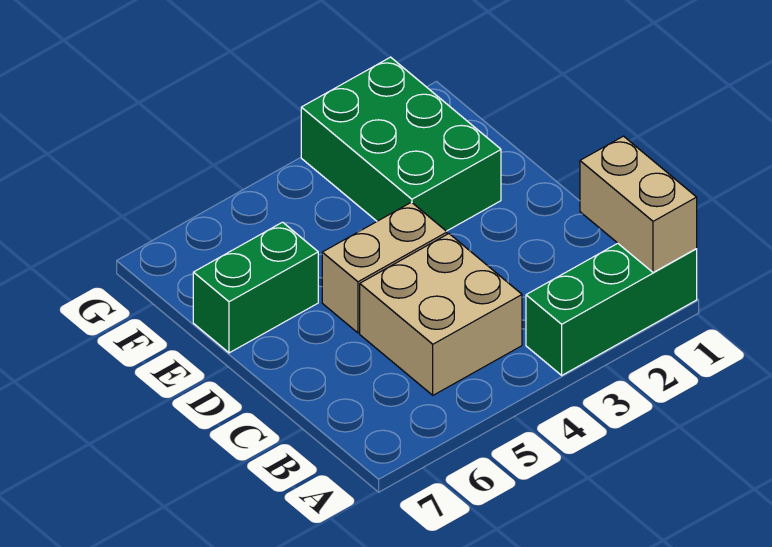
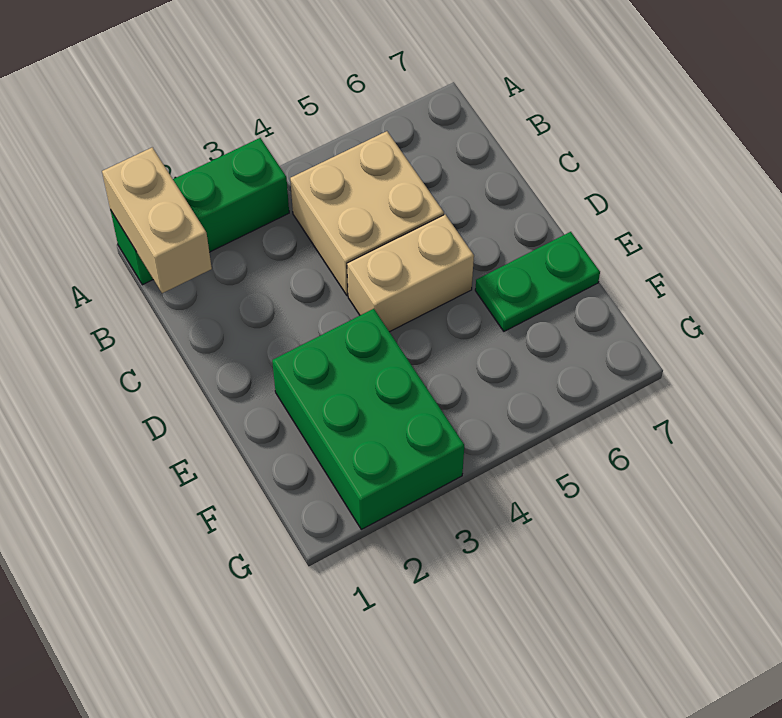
green brick E6:E7 level 1 -> green plate E6:E7 level 1

